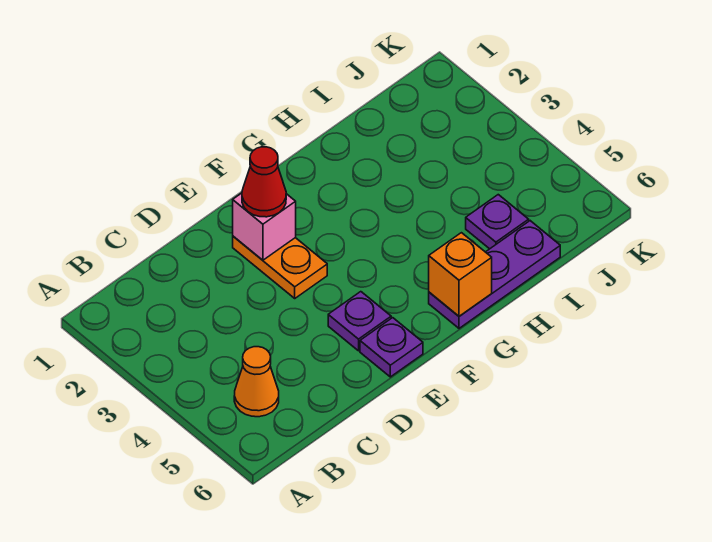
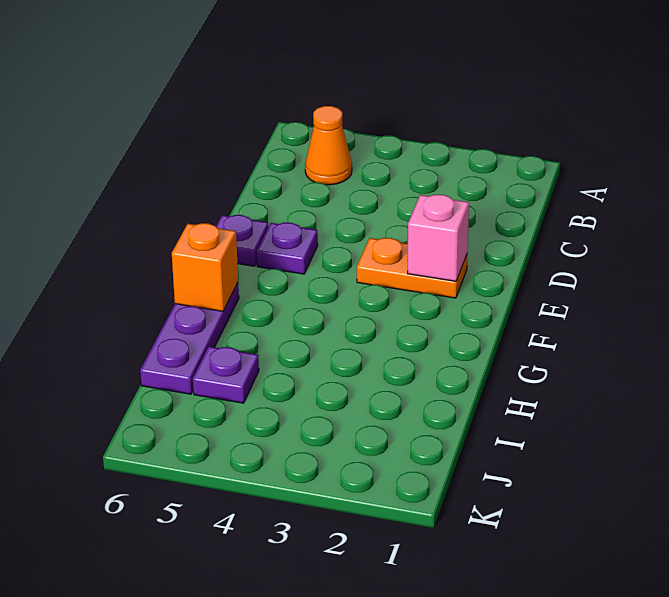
red cone E2 level 3 -> none

